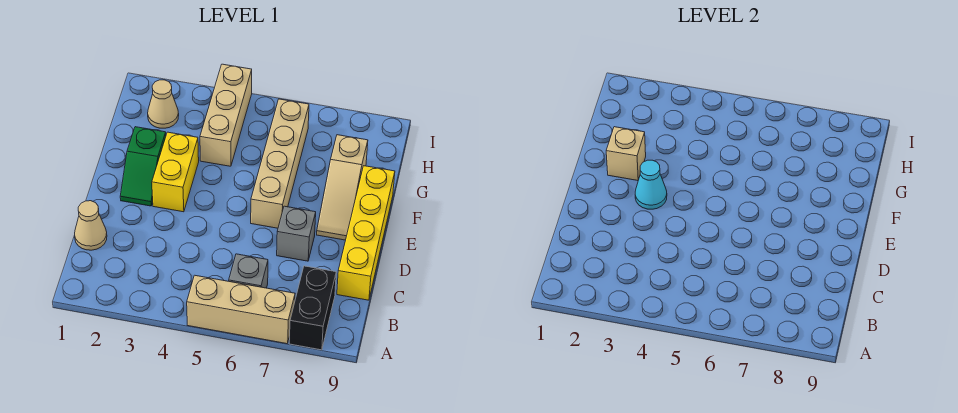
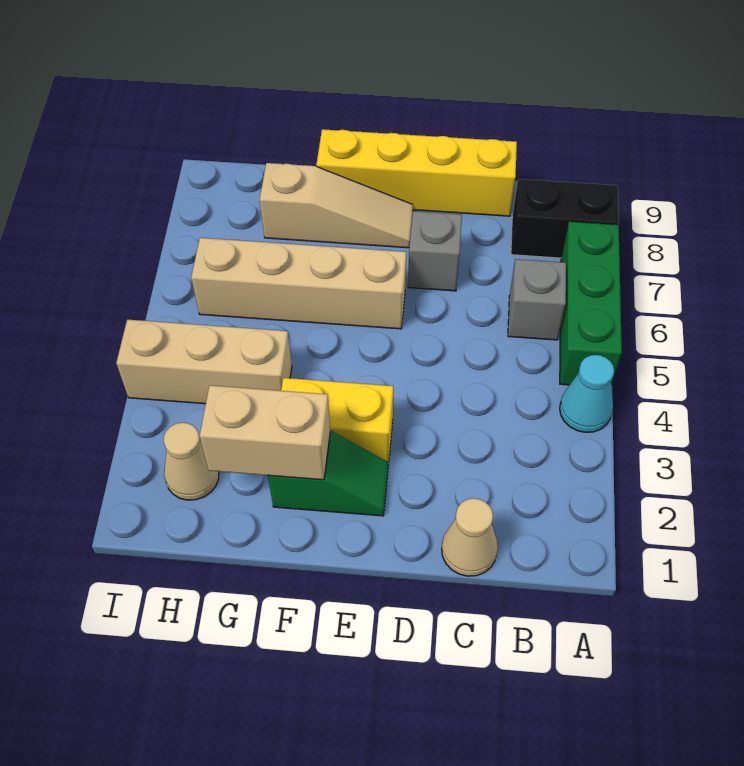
tan brick A5:A7 level 1 -> green brick A5:A7 level 1
cyan cone E3 level 2 -> cyan cone A4 level 1
tan brick F2 level 2 -> tan brick F2:G2 level 2

